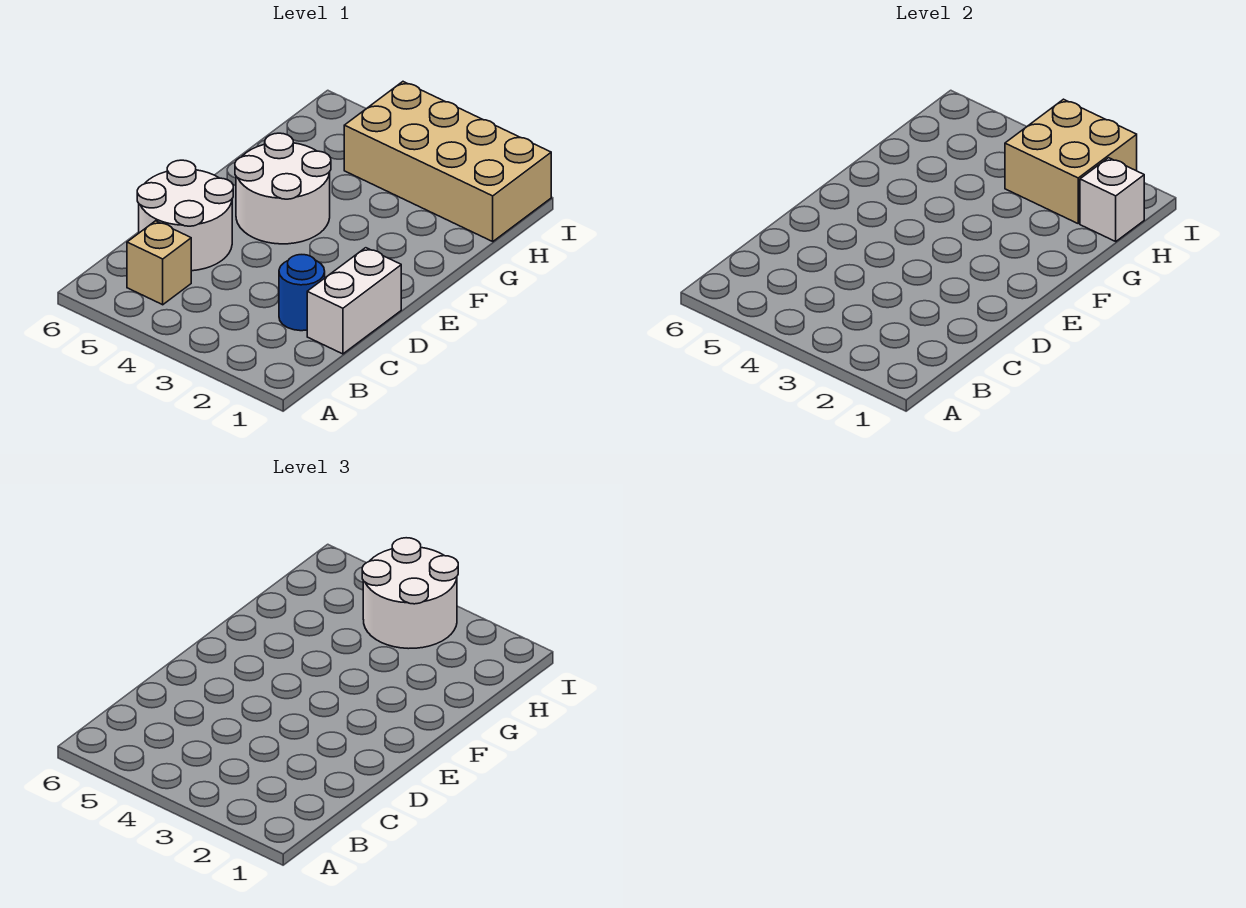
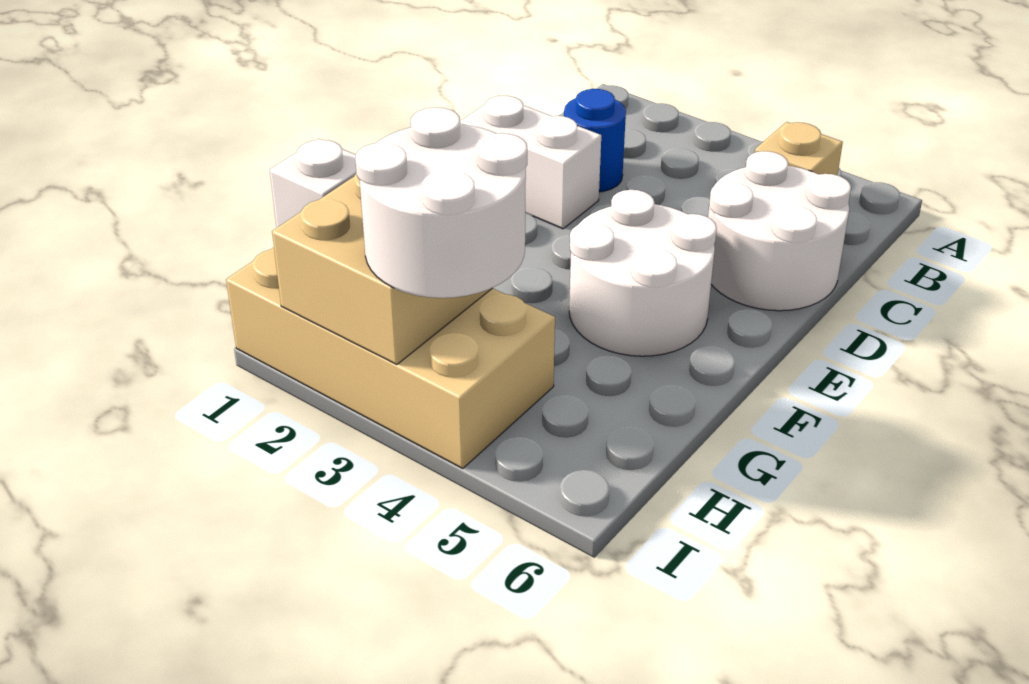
white brick C1:D1 level 1 -> white brick D1:D2 level 1

